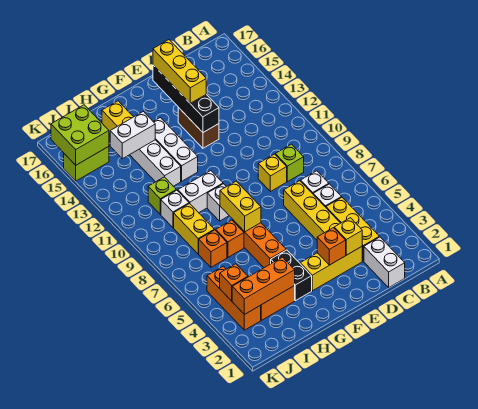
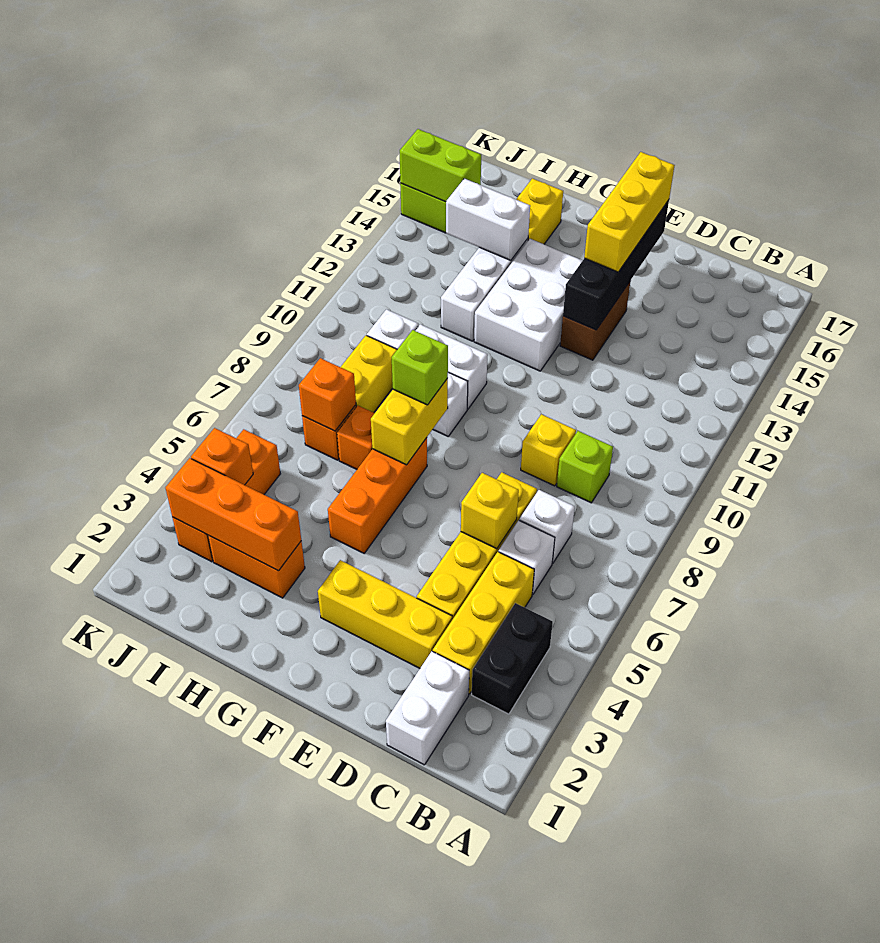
yellow brick D3 level 2 -> yellow brick D6 level 2
orange brick E3 level 2 -> orange brick I7 level 2
black brick G3:G4 level 1 -> black brick B3:B4 level 1
white brick G12:G14 level 1 -> white brick F12:G14 level 1
lime brick I11 level 1 -> lime brick G8 level 3
lime brick J15:K16 level 2 -> lime brick J15:K15 level 2

